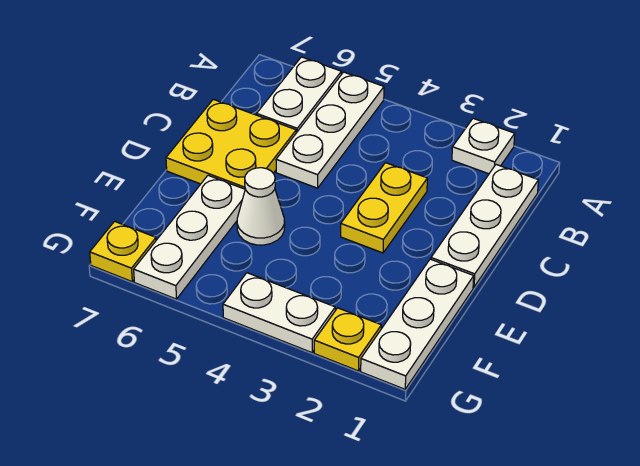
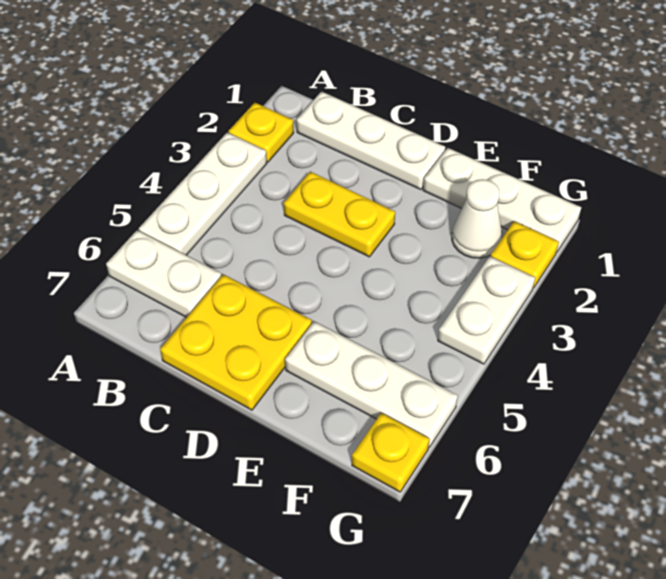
white plate A2 level 1 -> yellow plate A2 level 1
white plate A5:C5 level 1 -> white plate A3:A5 level 1
white cone E5 level 1 -> white cone F2 level 1

